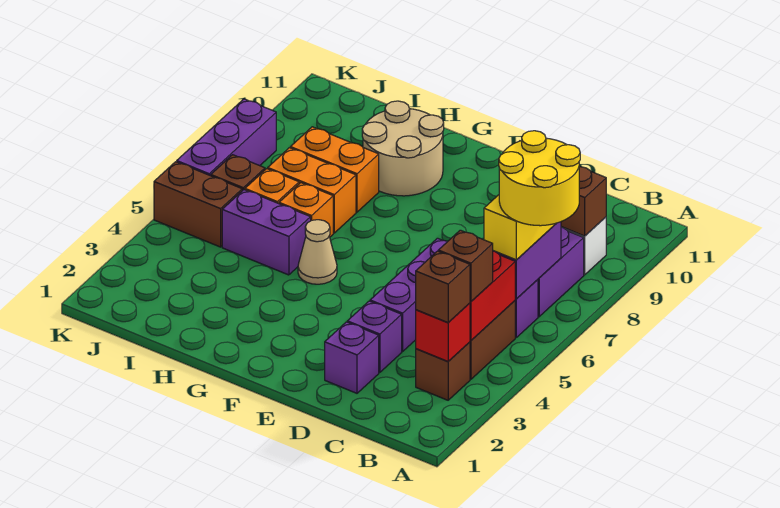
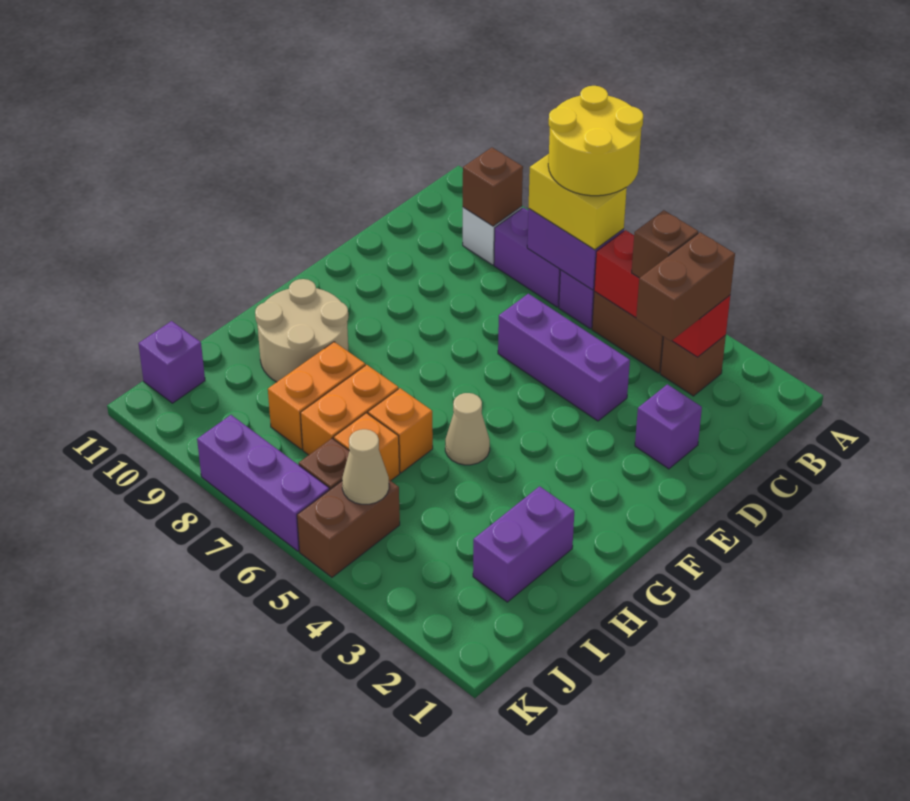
brown brick B3 level 3 -> brown brick B3:C3 level 3
purple brick D3 level 1 -> purple brick J11 level 1
purple brick H5:I5 level 1 -> purple brick H2:I2 level 1
none -> tan cone J5 level 2

